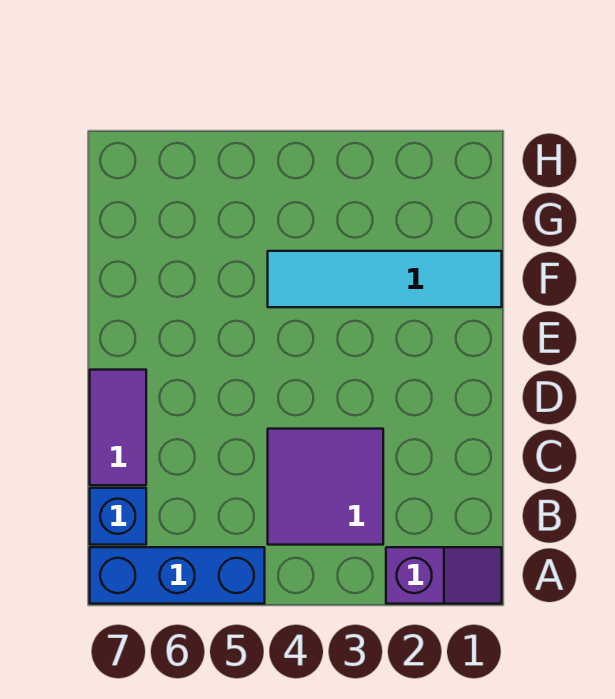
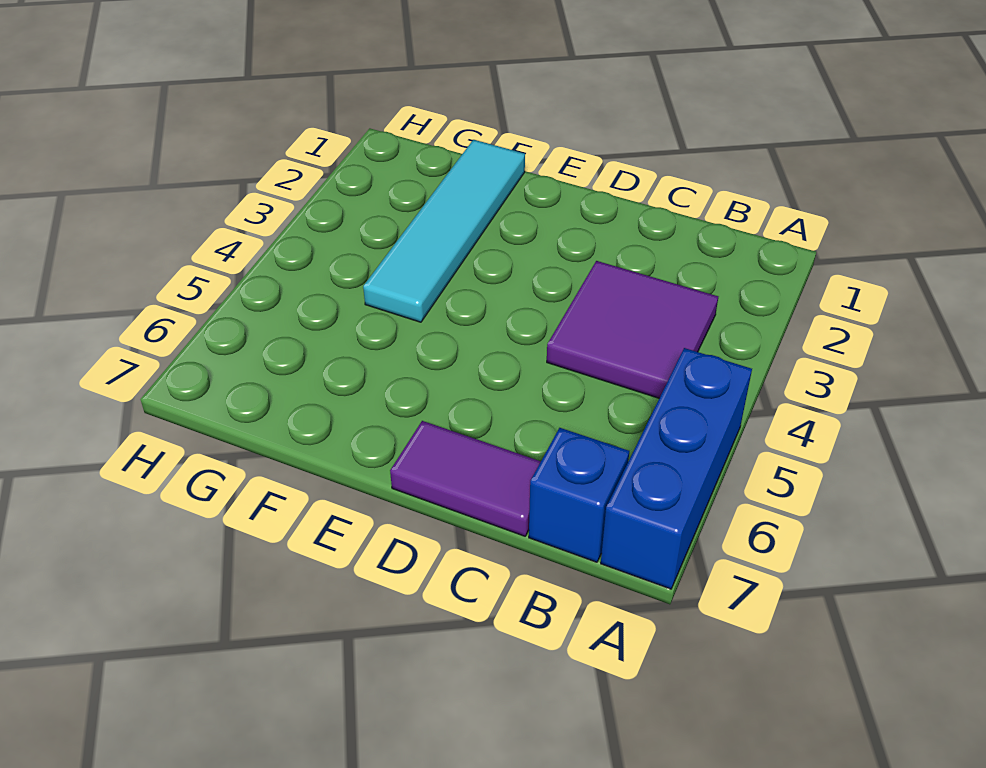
purple slope A1:A2 level 1 top 2 -> none

